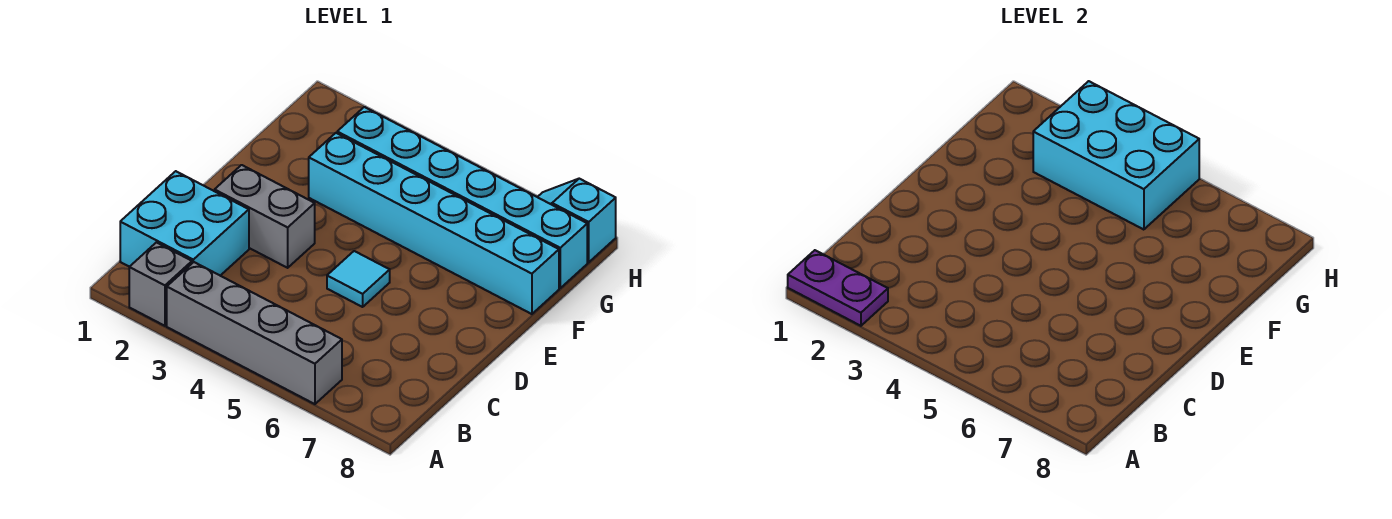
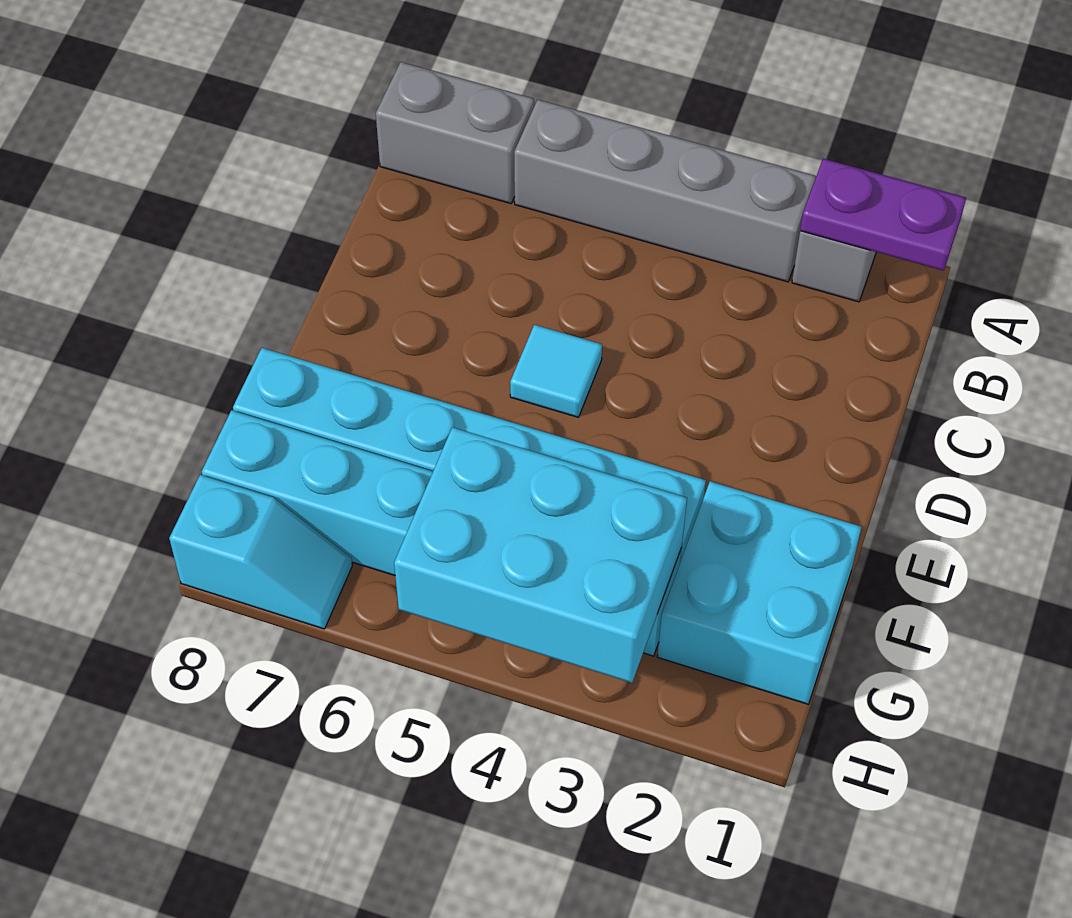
cyan brick B1:C2 level 1 -> cyan brick F1:G2 level 1
grey brick D2:D3 level 1 -> grey brick A7:A8 level 1

